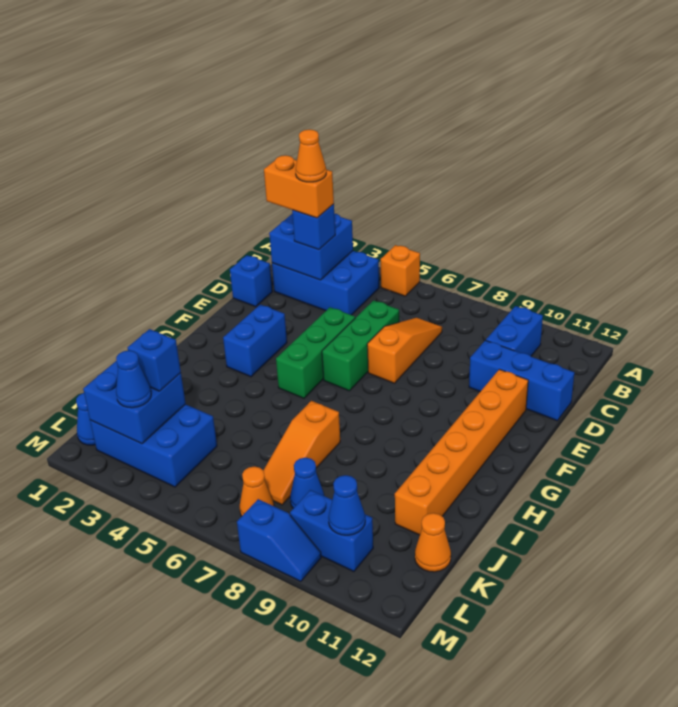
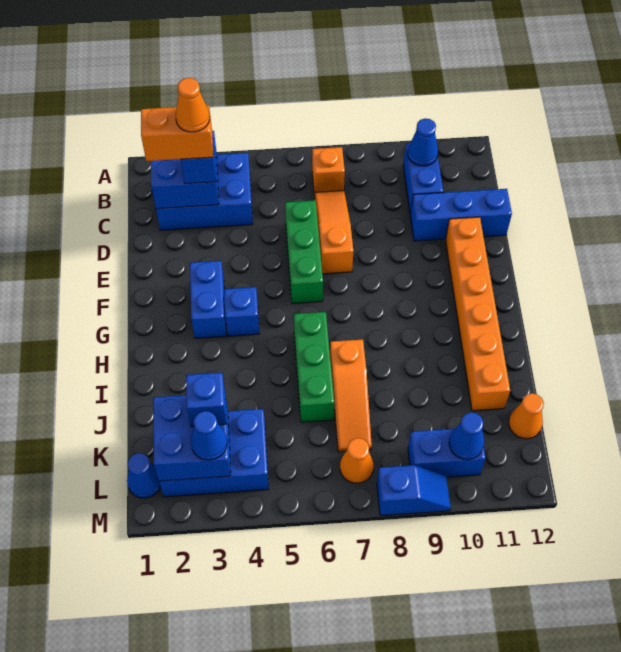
orange brick A5 level 1 -> orange brick B7 level 1
blue brick D1 level 1 -> blue brick G4 level 1
green brick E5:G5 level 1 -> green brick H6:J6 level 1
blue cone K8 level 1 -> blue cone B10 level 2

